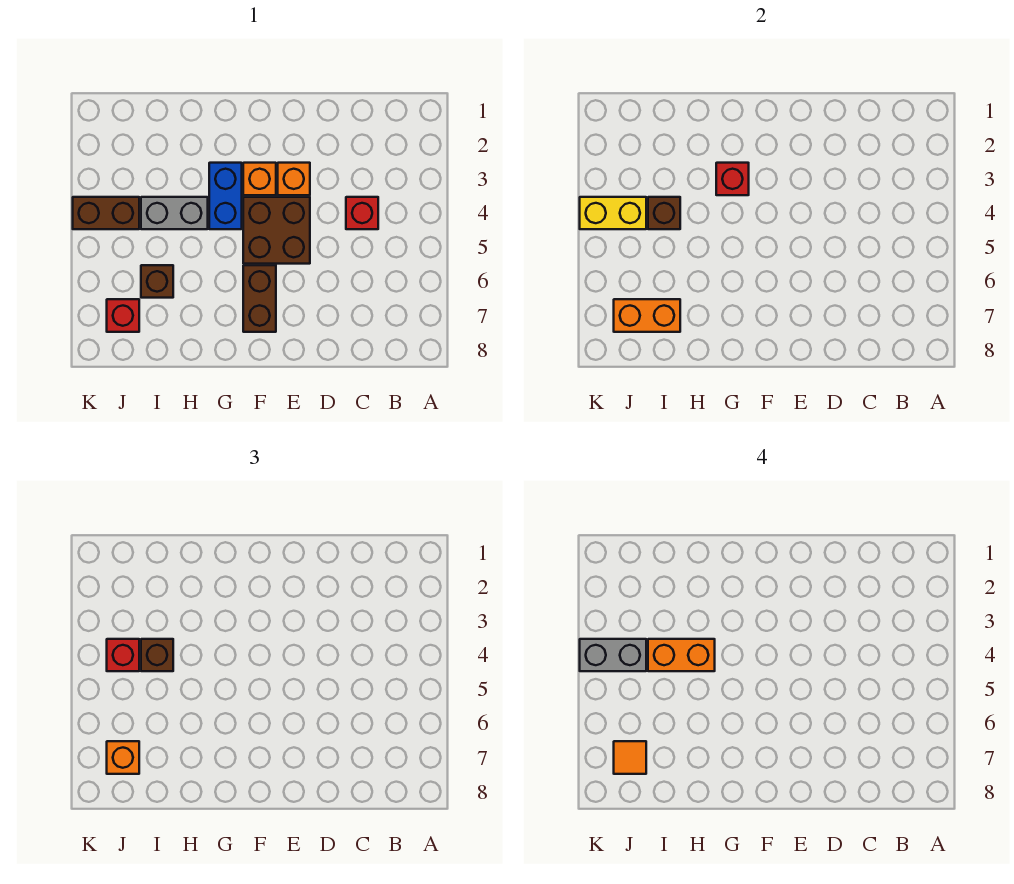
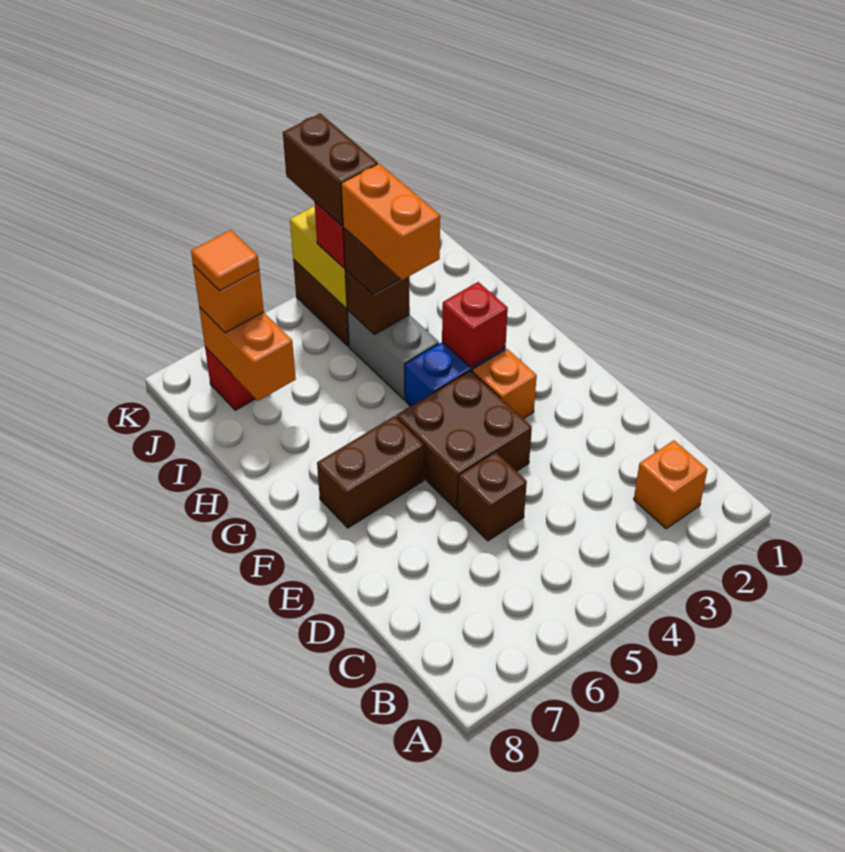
red brick C4 level 1 -> none
orange brick E3 level 1 -> orange brick B2 level 1
brown brick I6 level 1 -> brown brick D5 level 1
grey brick J4:K4 level 4 -> brown brick J4:K4 level 4

